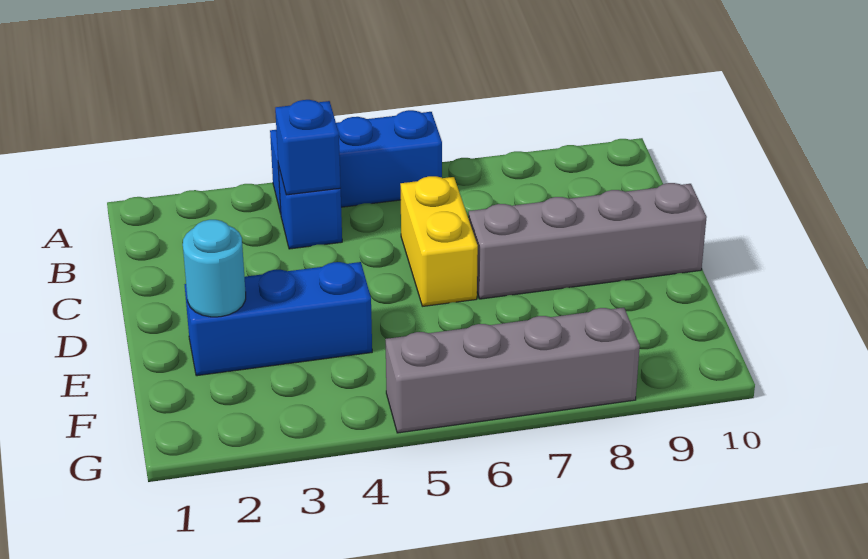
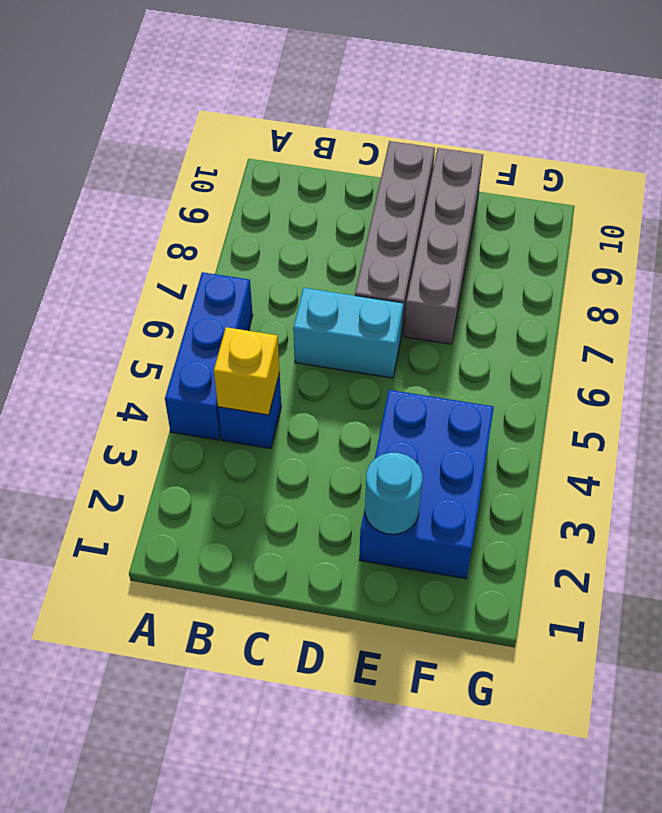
blue brick B4 level 2 -> yellow brick B4 level 2
yellow brick C6:D6 level 1 -> cyan brick C6:D6 level 1
blue brick E2:E4 level 1 -> blue brick E2:F4 level 1
grey brick G5:G8 level 1 -> grey brick E7:E10 level 1

